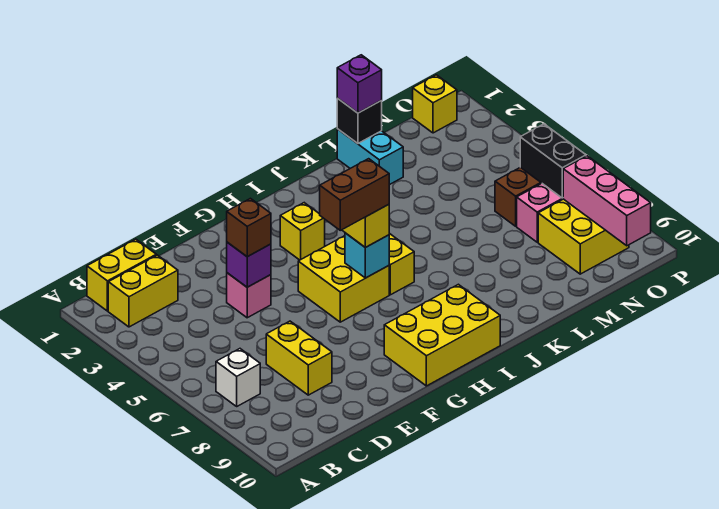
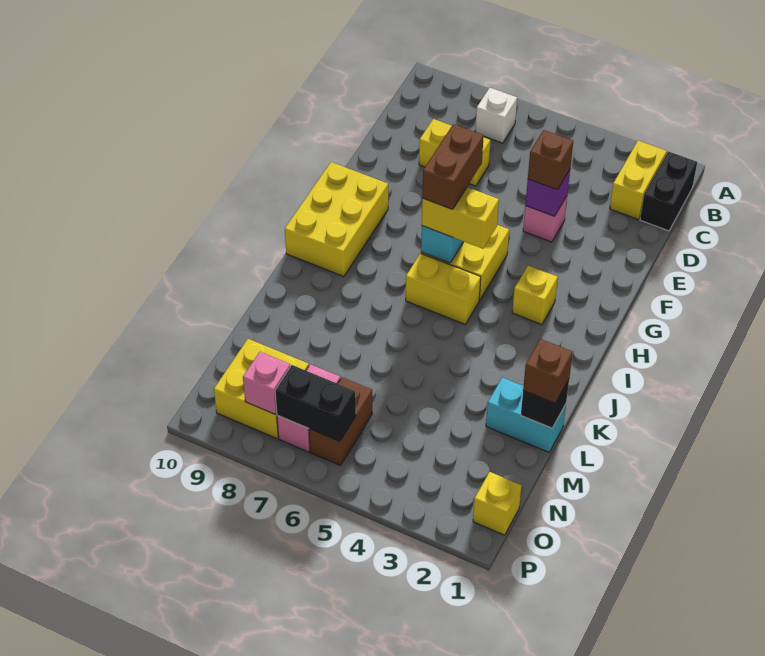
yellow brick B1:C1 level 1 -> black brick B1:C1 level 1
purple brick L1 level 3 -> brown brick L1 level 3
pink brick O8:O10 level 2 -> pink brick O8 level 2

